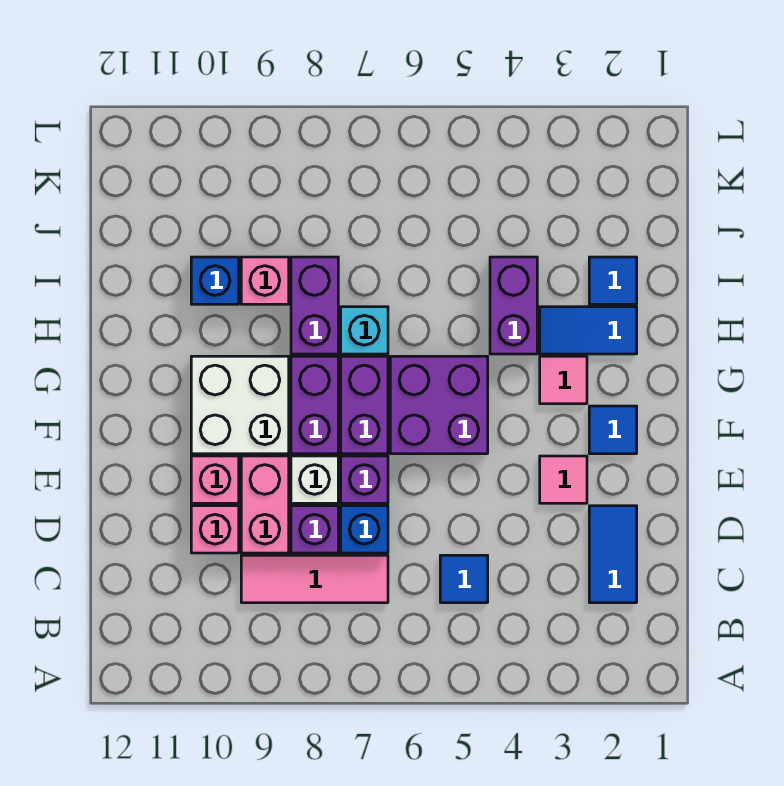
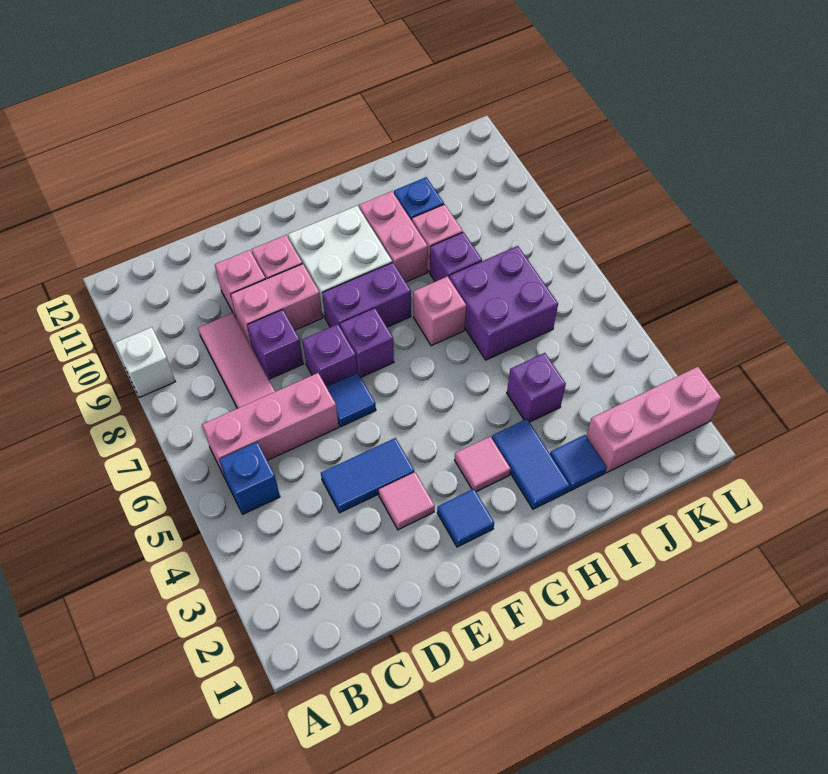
none -> pink brick B6:D6 level 1
blue tile C2:D2 level 1 -> blue tile D4:E4 level 1
blue tile C5 level 1 -> blue tile E6 level 1
blue brick D7 level 1 -> blue brick B5 level 1
white brick E8 level 1 -> white brick A9 level 1
purple brick F5:G6 level 1 -> purple brick I6:J7 level 1
purple brick F7:G7 level 1 -> purple brick F7 level 1
purple brick H4:I4 level 1 -> purple brick I4 level 1
cyan brick H7 level 1 -> pink brick H7 level 1
purple brick H8:I8 level 1 -> purple brick I8 level 1
none -> pink brick H9:H10 level 1
none -> pink brick J2:L2 level 1

